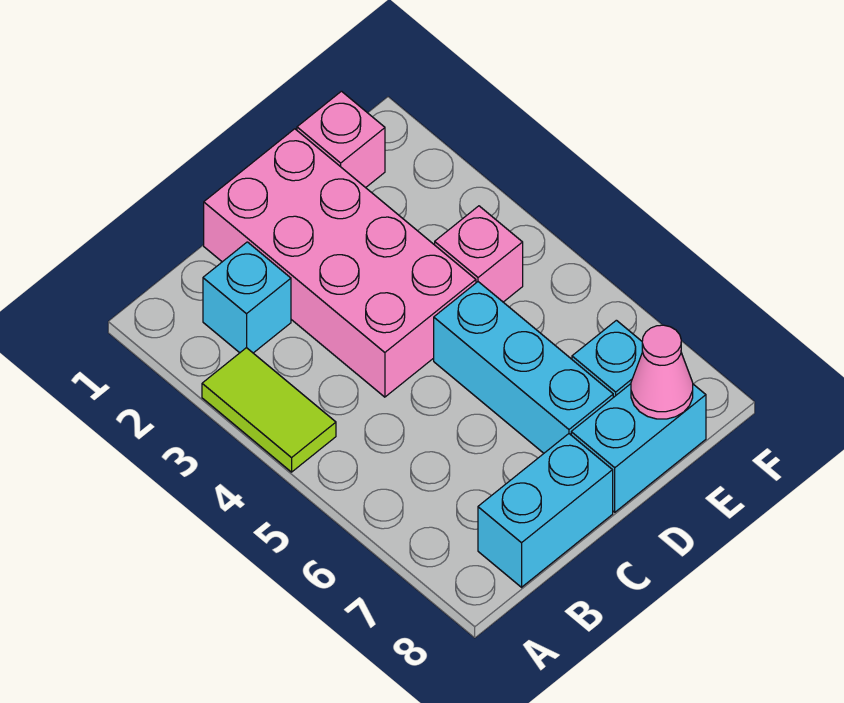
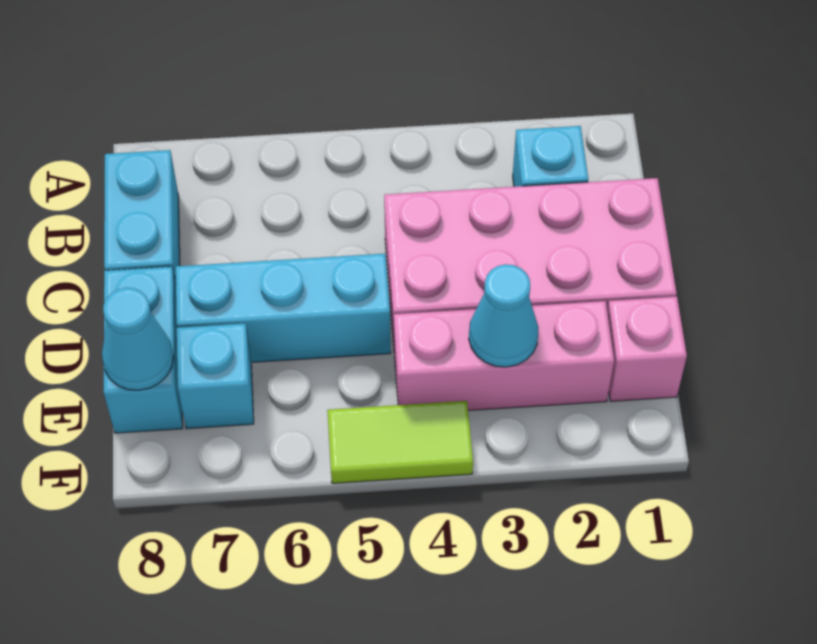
lime tile A3:A4 level 1 -> lime tile F4:F5 level 1
none -> cyan cone E3 level 2
pink brick E4 level 1 -> pink brick E2:E4 level 1
pink cone E8 level 2 -> cyan cone E8 level 2

